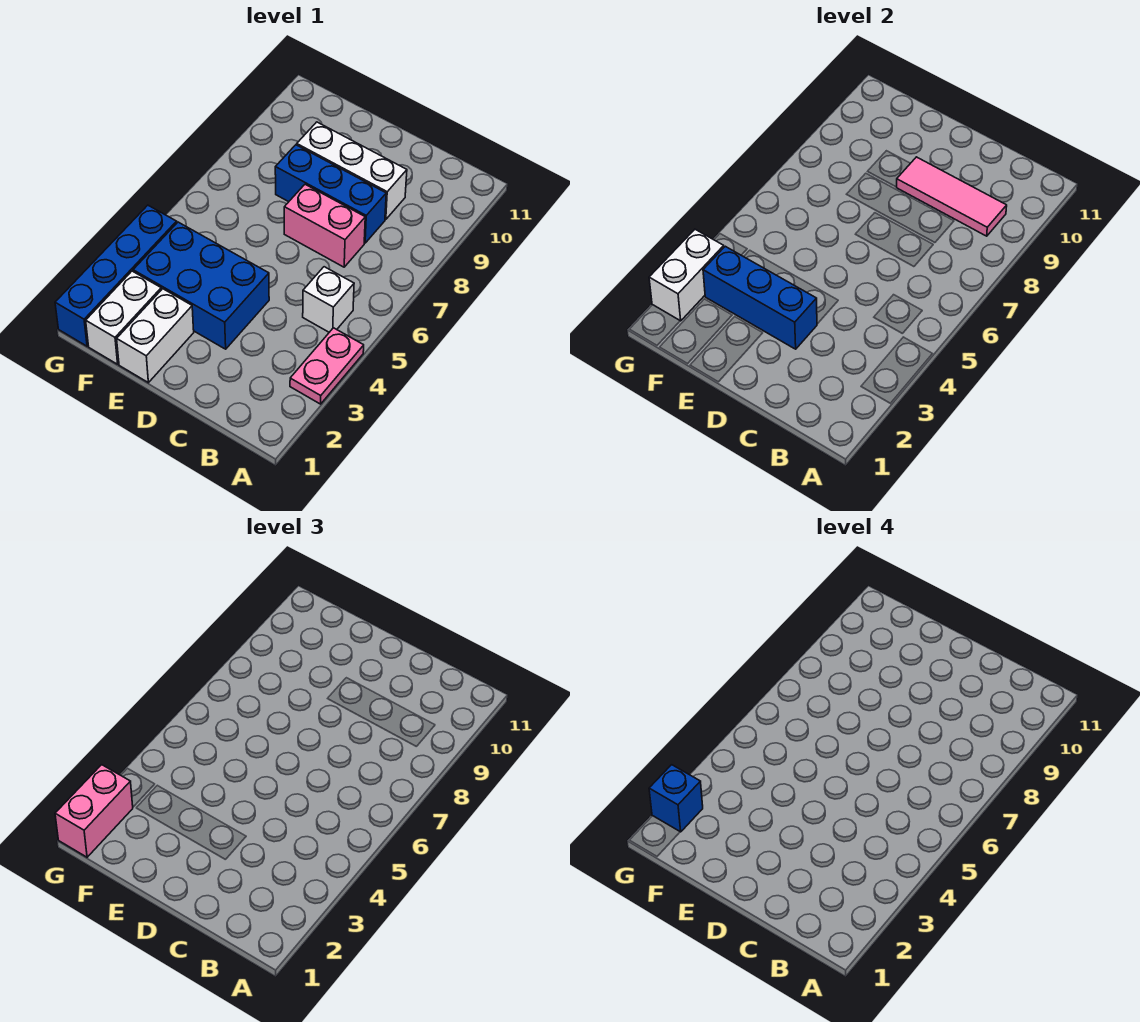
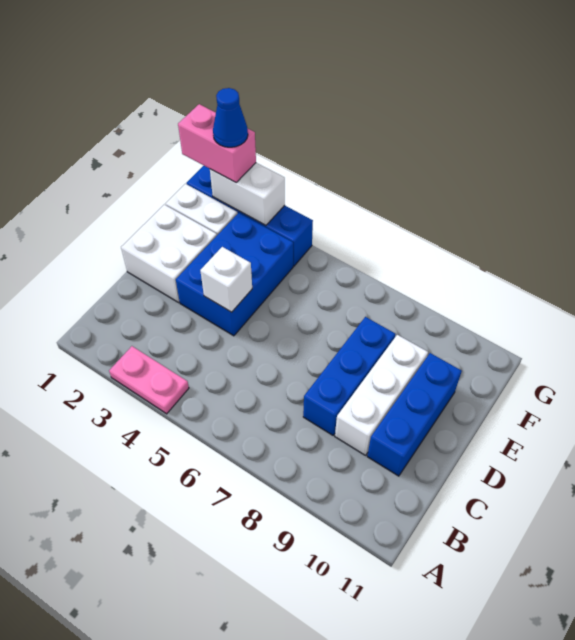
white brick B5 level 1 -> white brick D4 level 2
pink tile B9:D9 level 2 -> none
pink brick C7:D7 level 1 -> none
blue brick D3:F3 level 2 -> blue brick C10:E10 level 1
white brick E1:E2 level 1 -> white brick D1:E2 level 1
blue brick G2 level 4 -> blue cone G2 level 4

